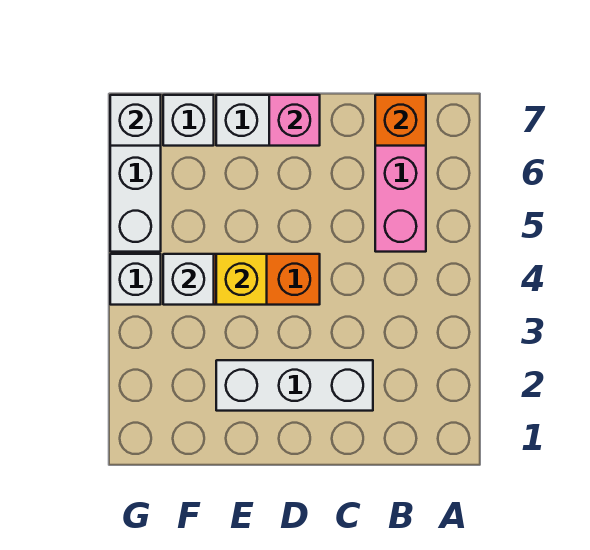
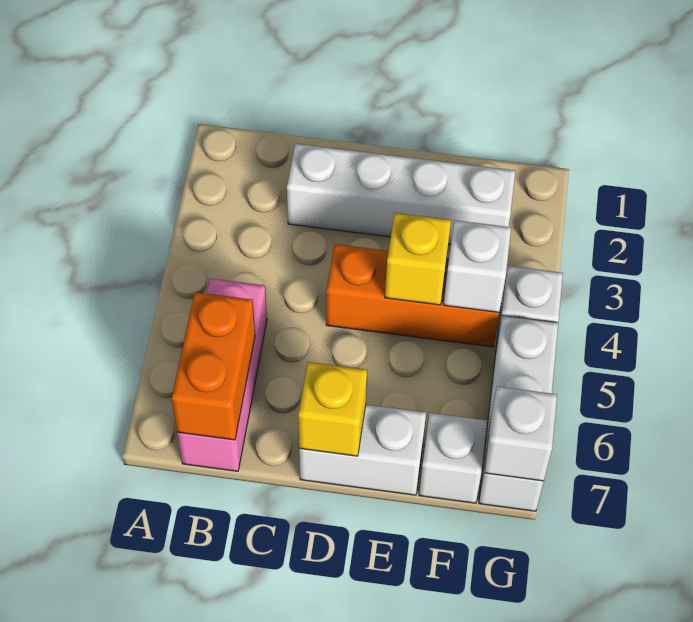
orange brick B7 level 2 -> orange brick B6:B7 level 2
white brick C2:E2 level 1 -> white brick C2:F2 level 1
pink brick D7 level 2 -> yellow brick D7 level 2

